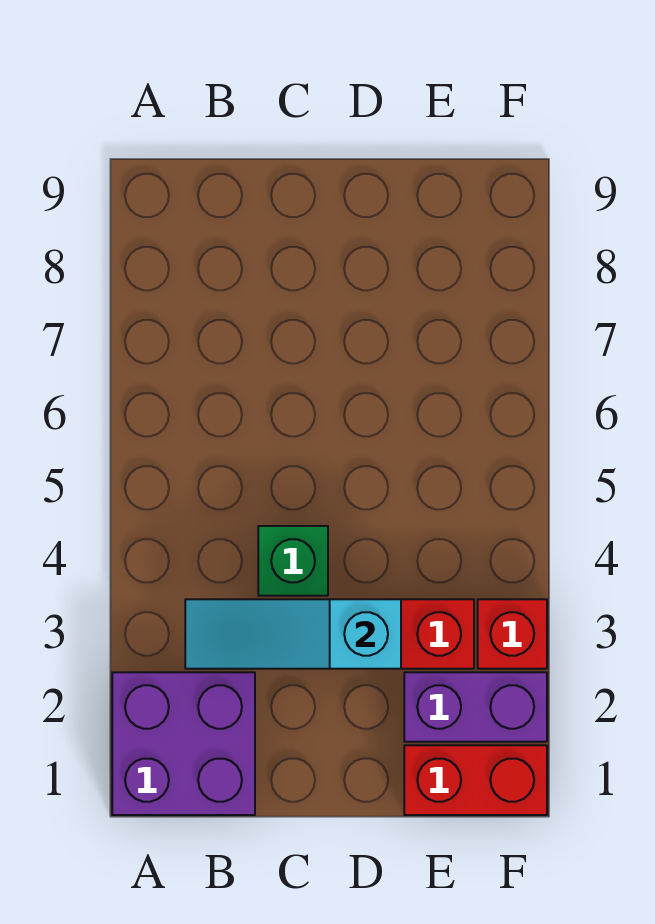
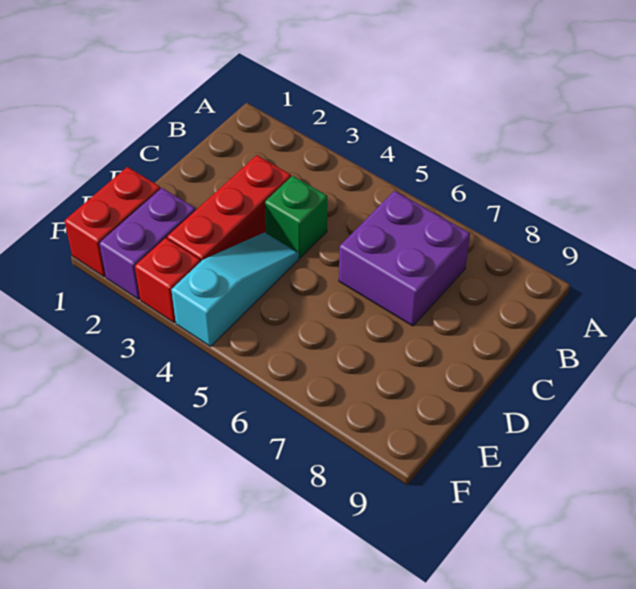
purple brick A1:B2 level 1 -> purple brick B6:C7 level 1
cyan slope B3:D3 level 2 top D -> cyan slope D4:F4 level 1 top F

